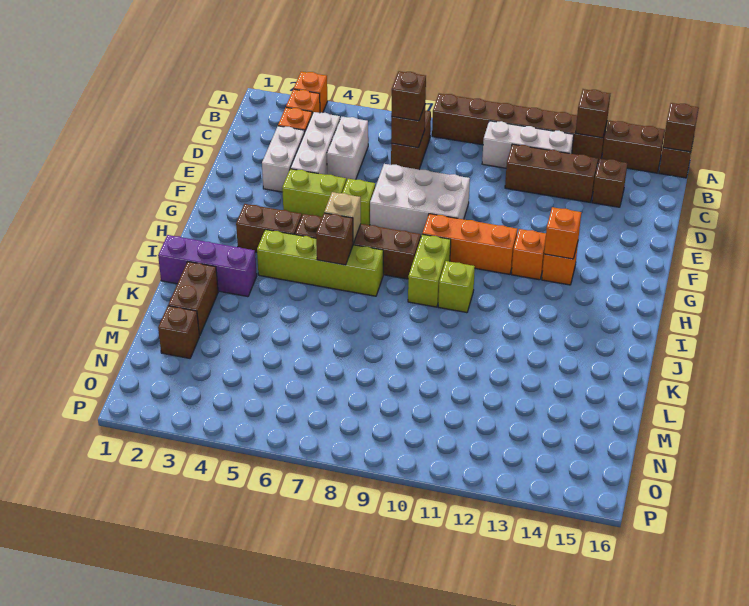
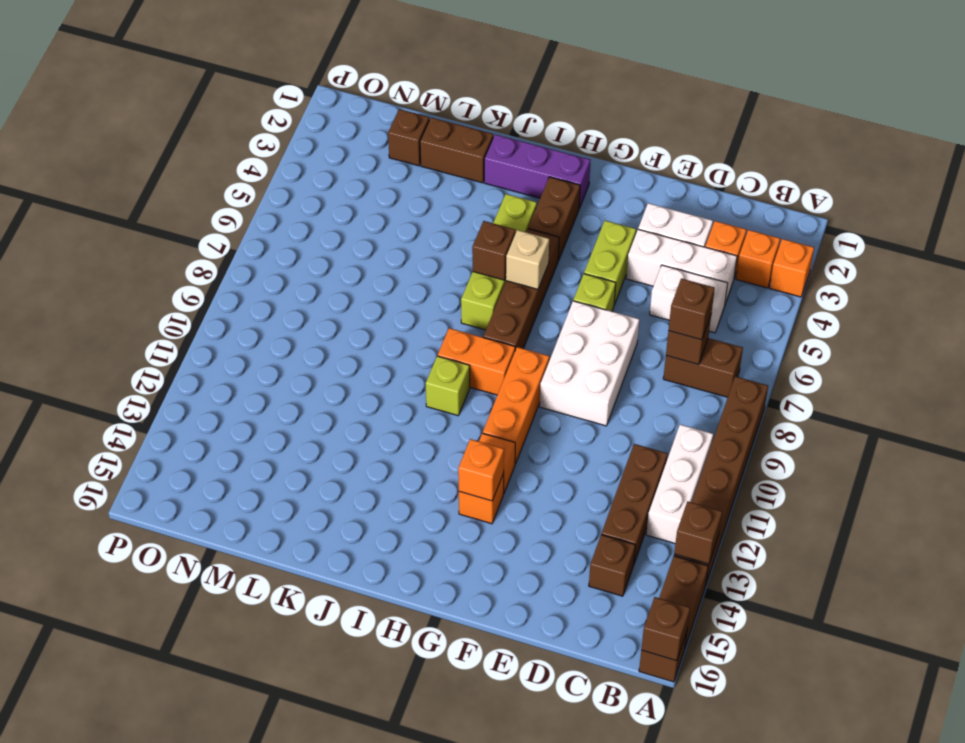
lime brick H9:I9 level 1 -> orange brick H9:I9 level 1
purple brick J1:J3 level 1 -> purple brick H2:J2 level 1

